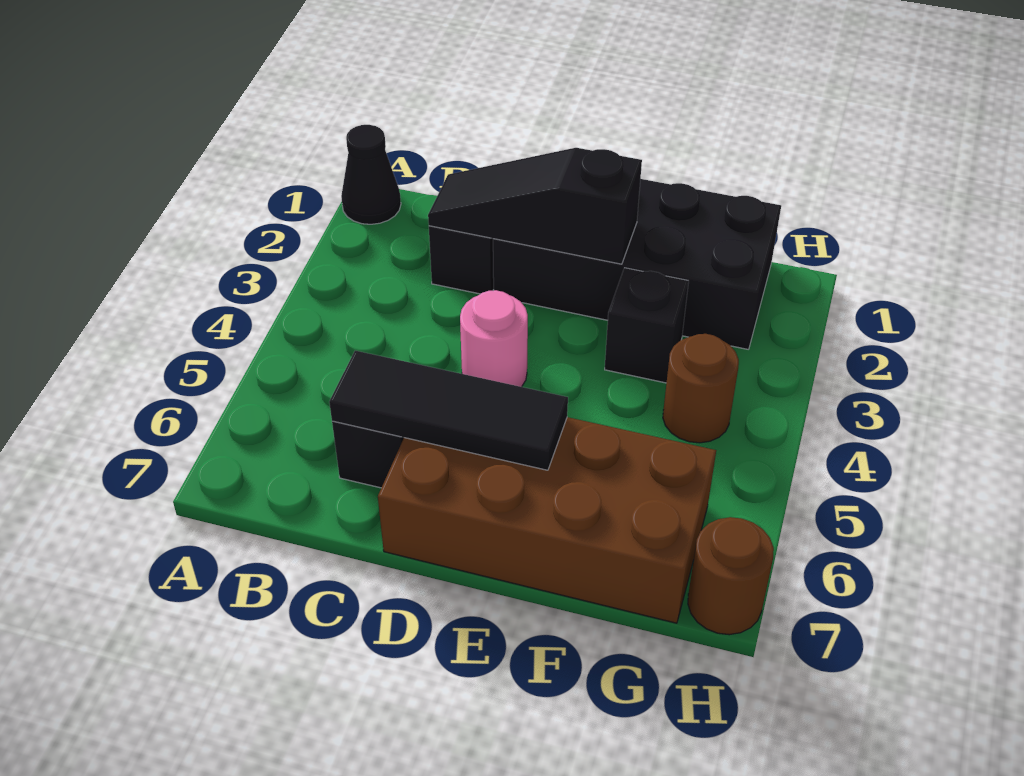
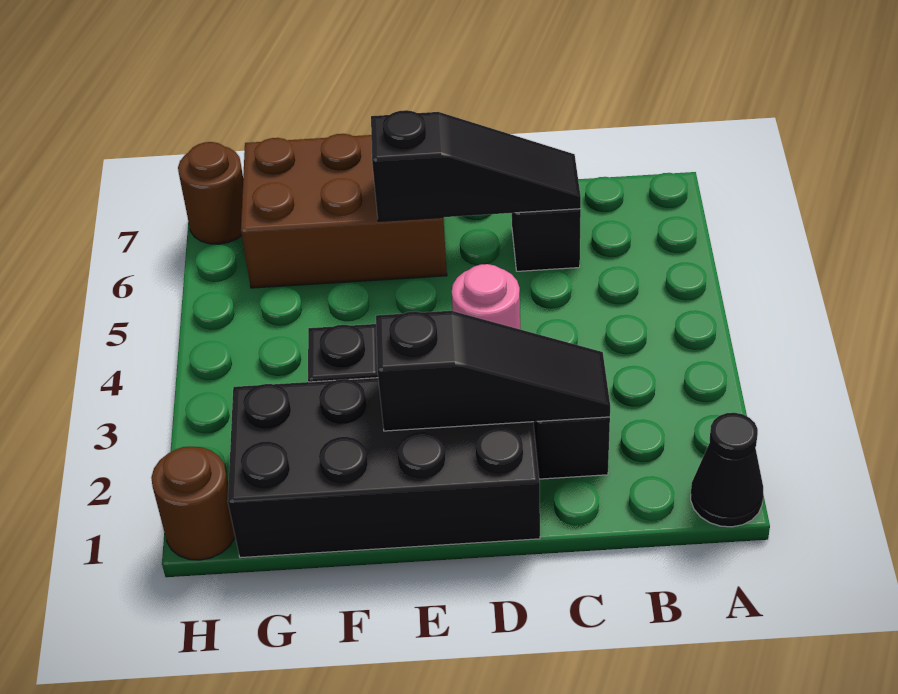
black tile C6:E6 level 2 -> black slope C6:E6 level 2 top E
brown brick D6:G7 level 1 -> brown brick E6:G7 level 1
brown round brick G4 level 1 -> brown round brick H1 level 1

